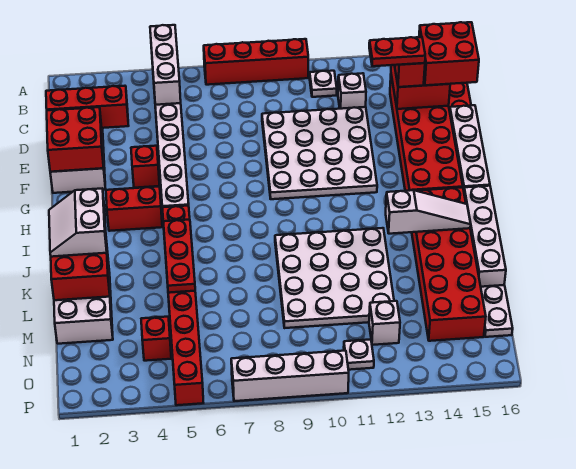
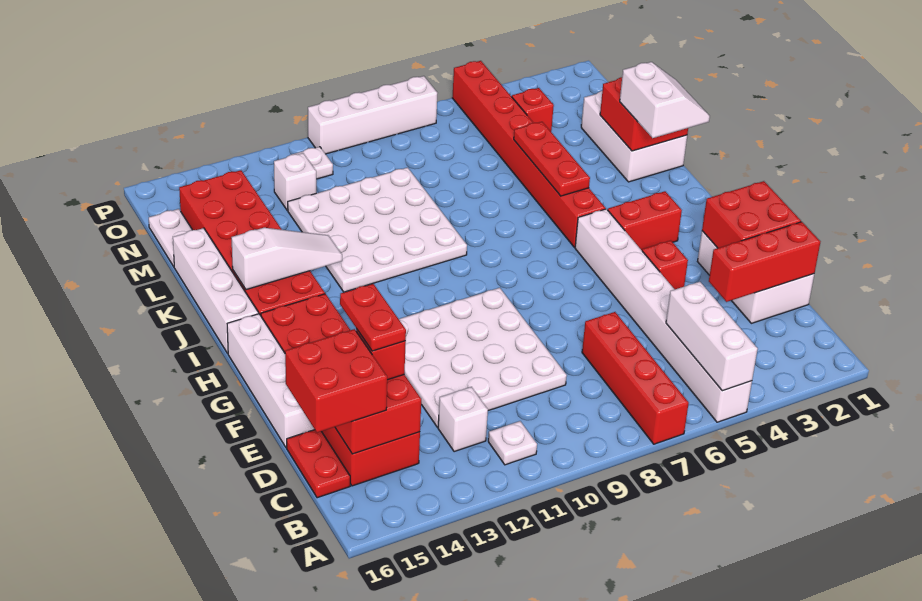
red brick A7:A10 level 1 -> red brick A7:D7 level 1
red plate D13:D14 level 4 -> red plate D14:E14 level 4
white slope J13:J15 level 2 top 13 -> white slope J13:J15 level 2 top 15

